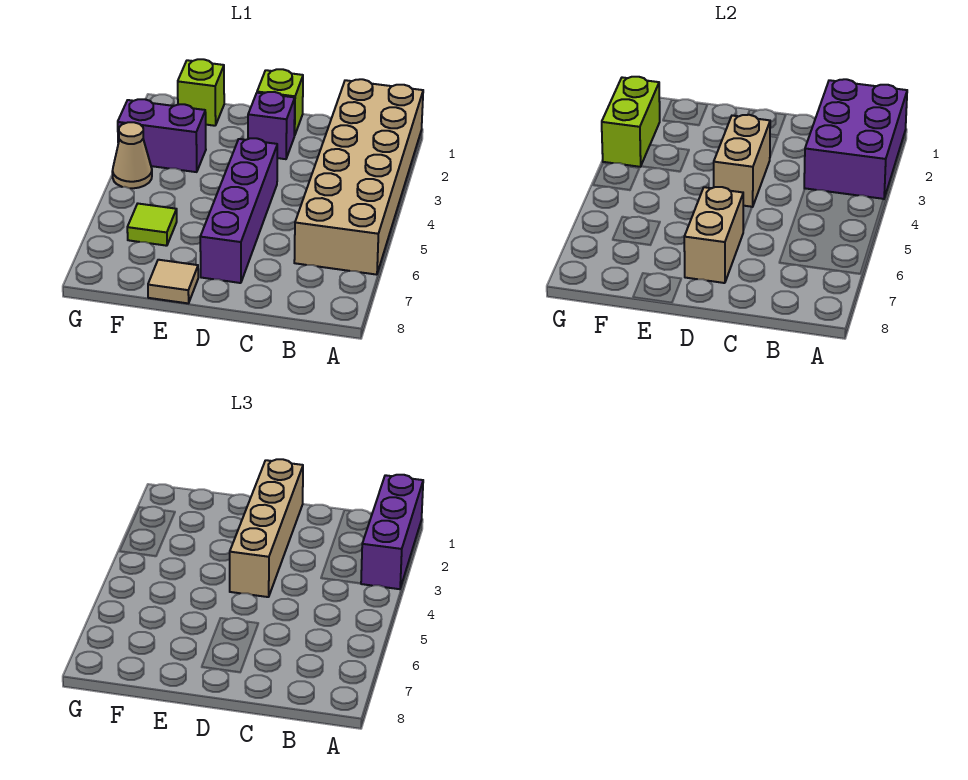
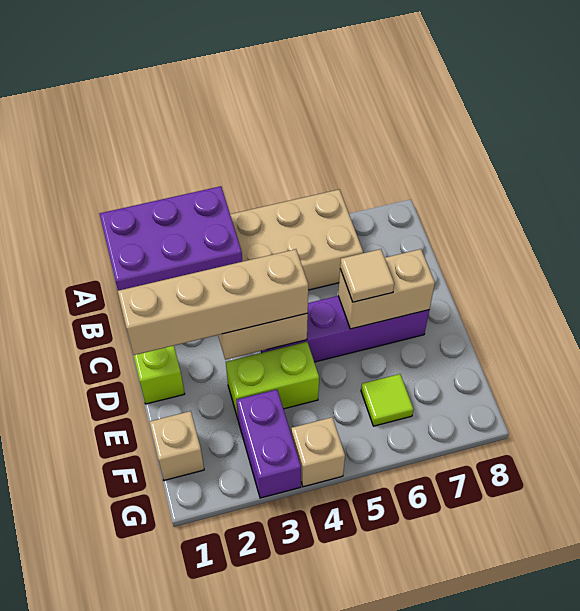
purple brick A1:A3 level 3 -> none
purple brick D2 level 1 -> none
tan tile E8 level 1 -> tan tile D6 level 3
lime brick F1 level 1 -> tan brick F1 level 1
lime brick G2:G3 level 2 -> lime brick E3:E4 level 1
tan cone G4 level 1 -> tan brick G4 level 1

